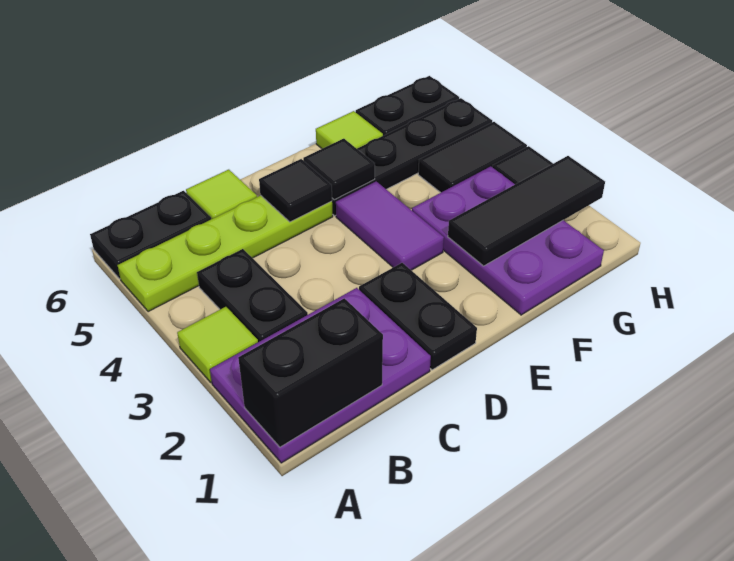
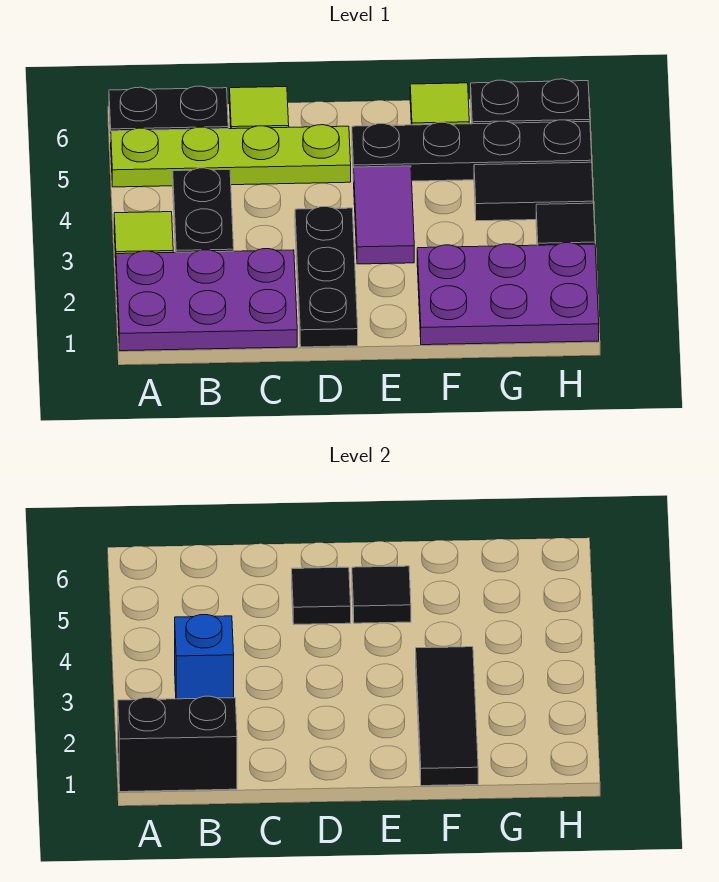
none -> blue brick B3 level 2
black plate D1:D2 level 1 -> black plate D1:D3 level 1
purple plate F1:G3 level 1 -> purple plate F1:H2 level 1
black tile F2:H2 level 2 -> black tile F1:F3 level 2

